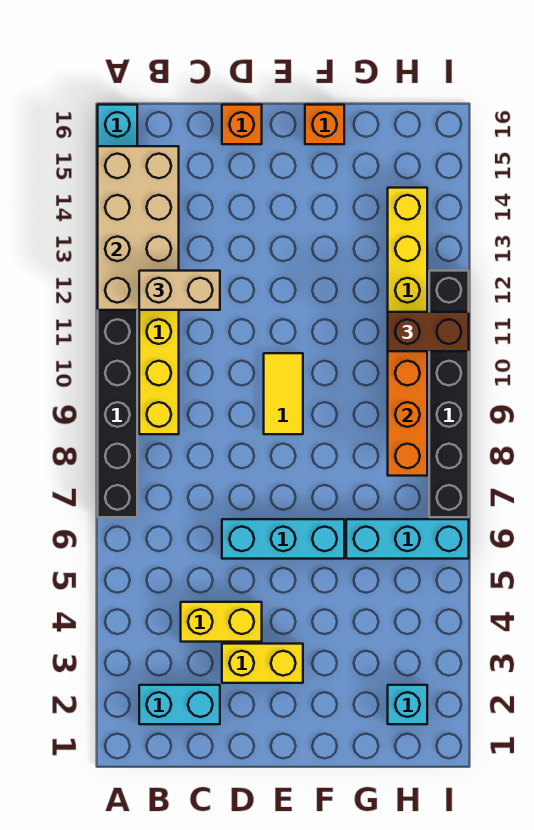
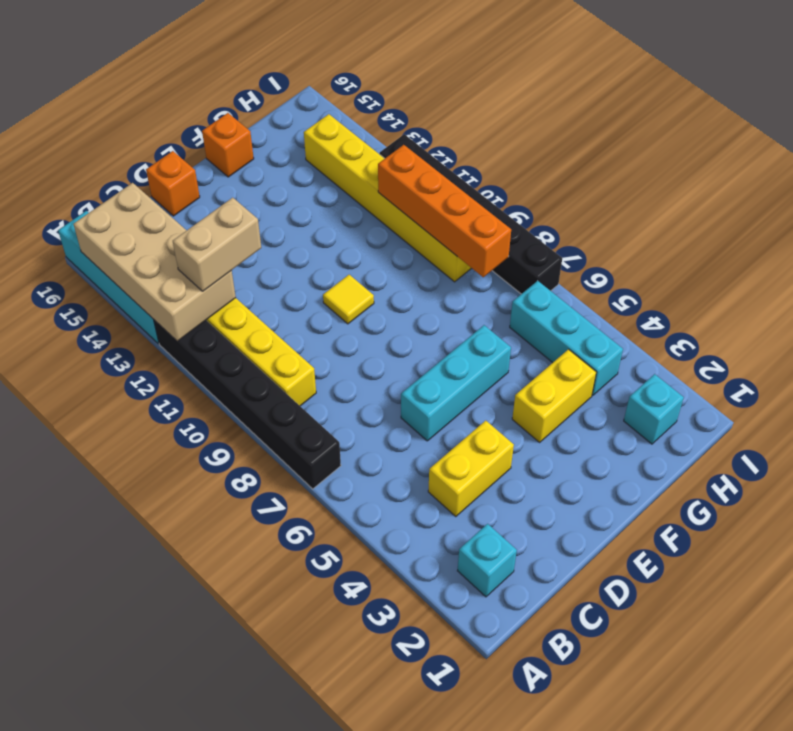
cyan brick B2:C2 level 1 -> cyan brick B2 level 1
yellow brick D3:E3 level 1 -> yellow brick F4:G4 level 1
yellow tile E9:E10 level 1 -> yellow tile E10 level 1
cyan brick G6:I6 level 1 -> cyan brick H4:H6 level 1
brown brick H11:I11 level 3 -> none

